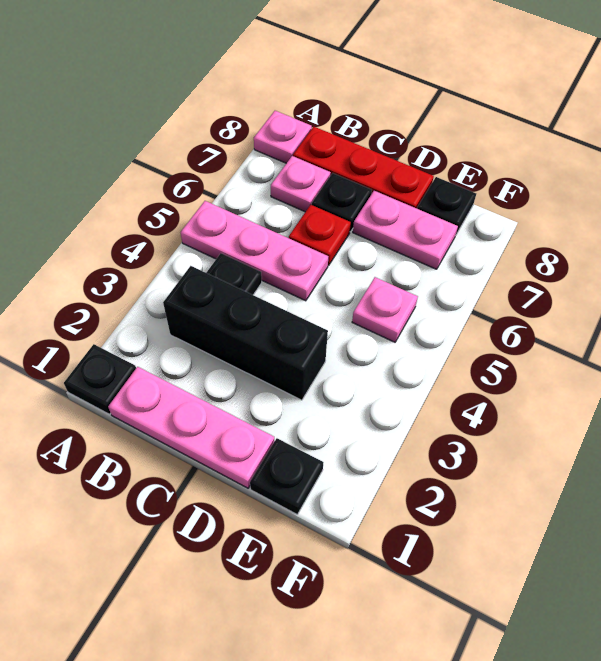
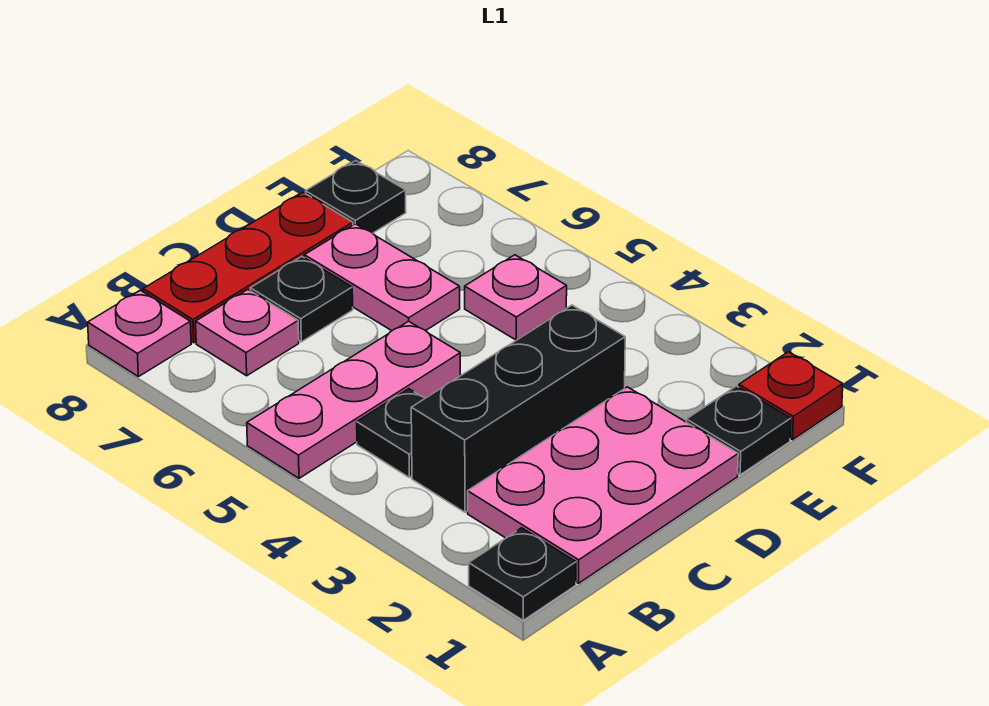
pink plate B1:D1 level 1 -> pink plate B1:D2 level 1
red plate C6 level 1 -> red plate F1 level 1
pink plate D7:E7 level 1 -> pink plate D6:D7 level 1

